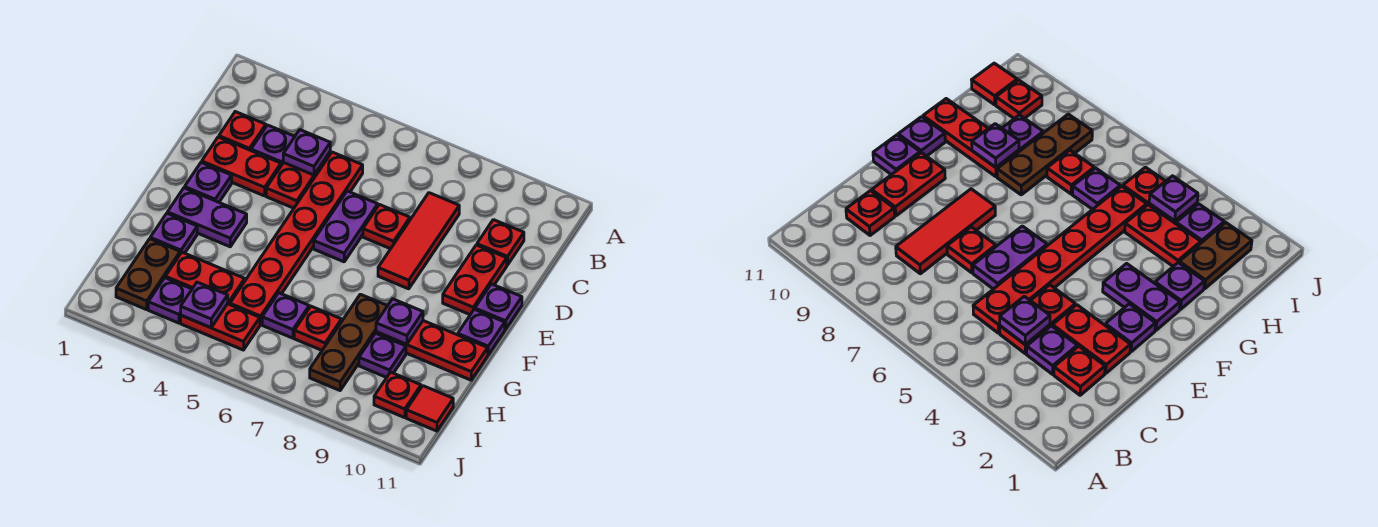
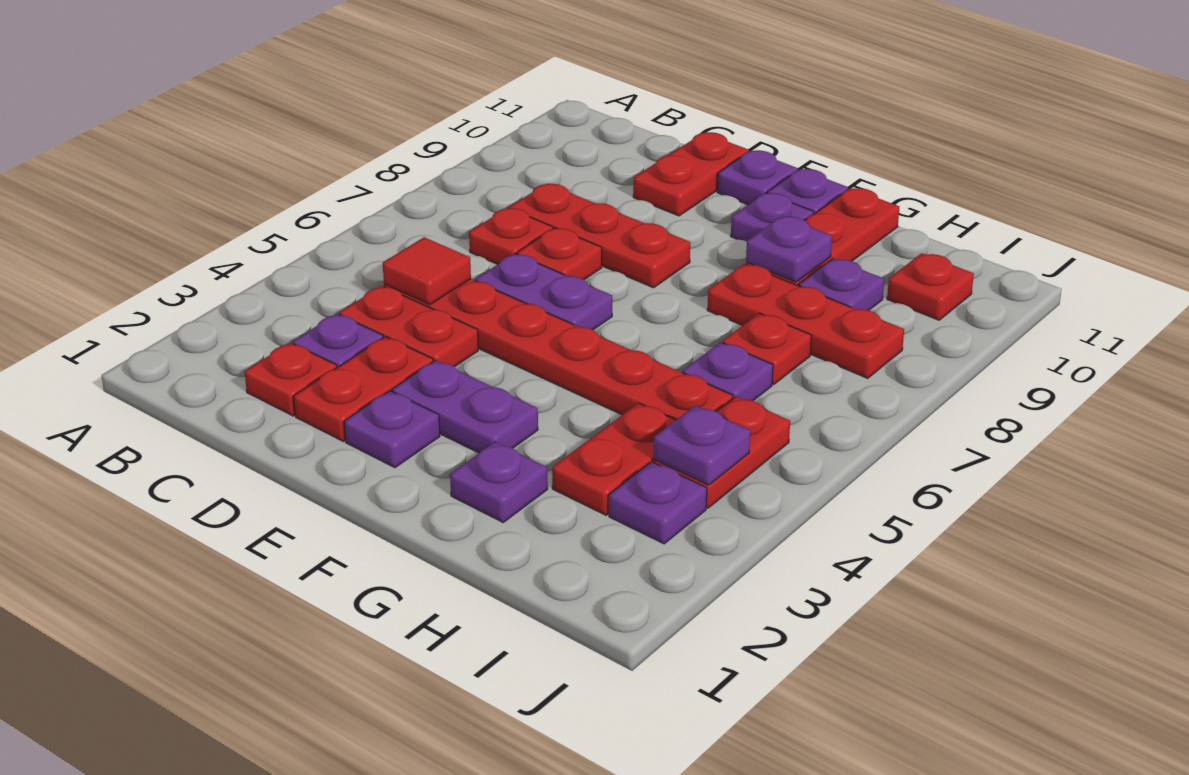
purple plate C4 level 2 -> purple plate F10 level 1
red tile C8:E8 level 1 -> red plate C8:E8 level 1
red plate C10 level 1 -> red plate C7 level 1
red plate D10:E10 level 1 -> red plate D10:D11 level 1
purple plate F2:F3 level 1 -> purple plate E3:F3 level 1
brown plate G8:I8 level 1 -> red plate G8:I8 level 1
brown plate H2:I2 level 1 -> none
red tile I11 level 1 -> red tile C5 level 2

